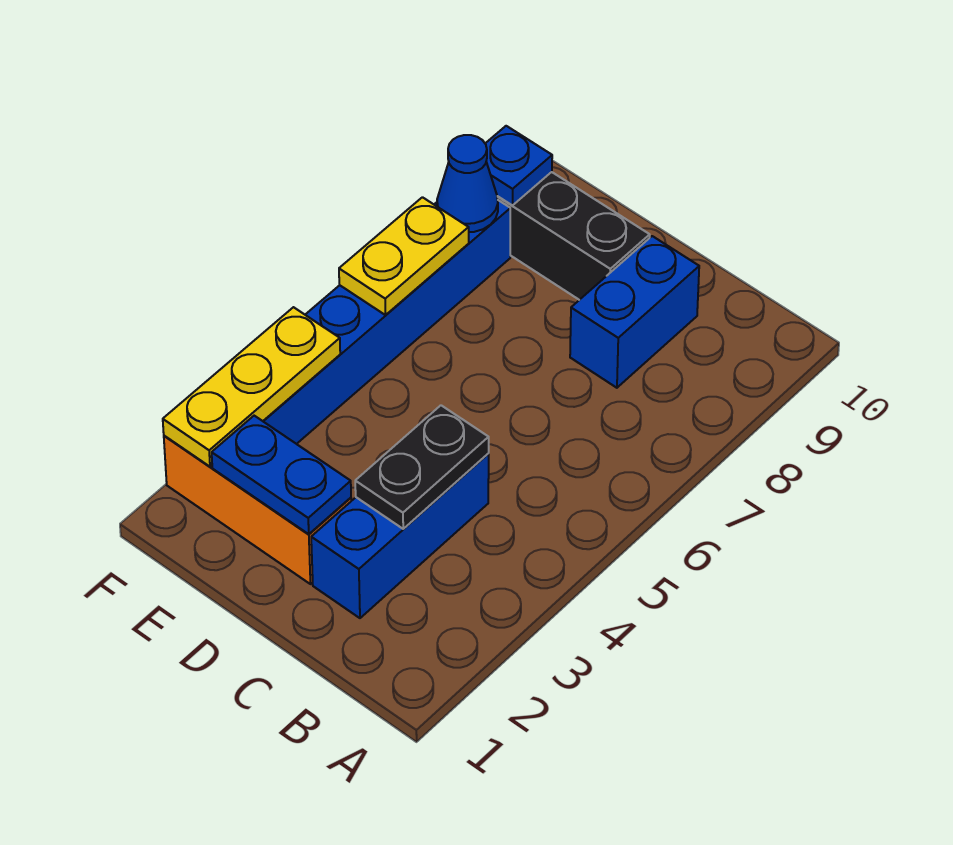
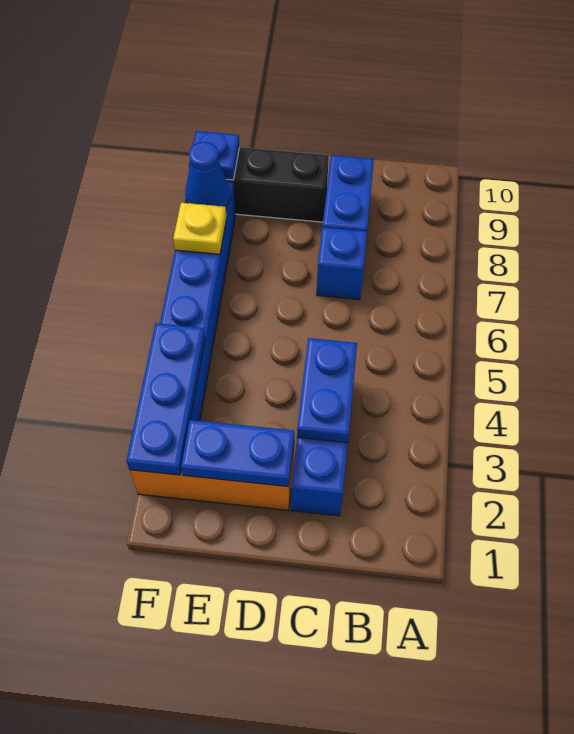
black plate C3:C4 level 2 -> blue plate C3:C4 level 2
none -> blue brick C7 level 1
yellow plate F2:F4 level 2 -> blue plate F2:F4 level 2
yellow plate F6:F7 level 2 -> yellow plate F7 level 2

